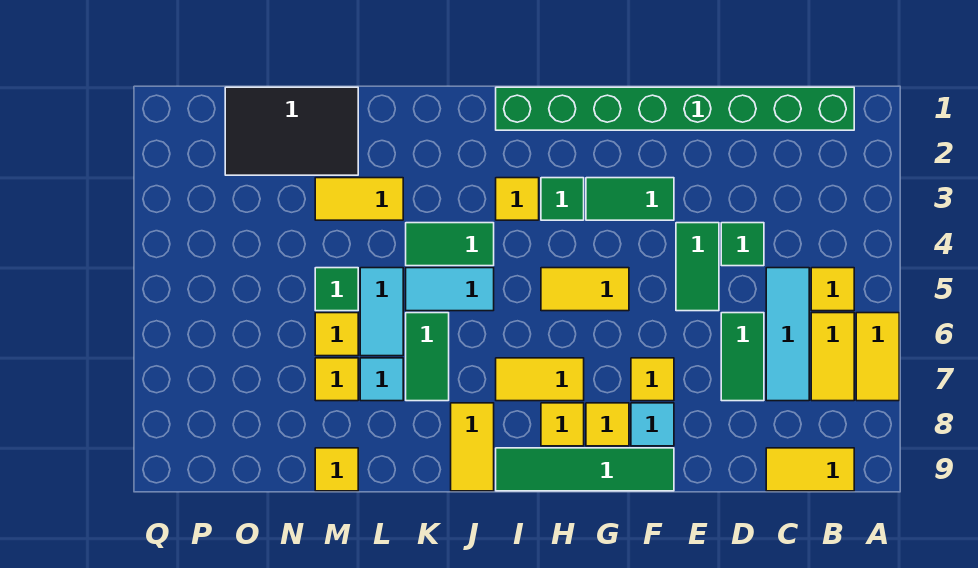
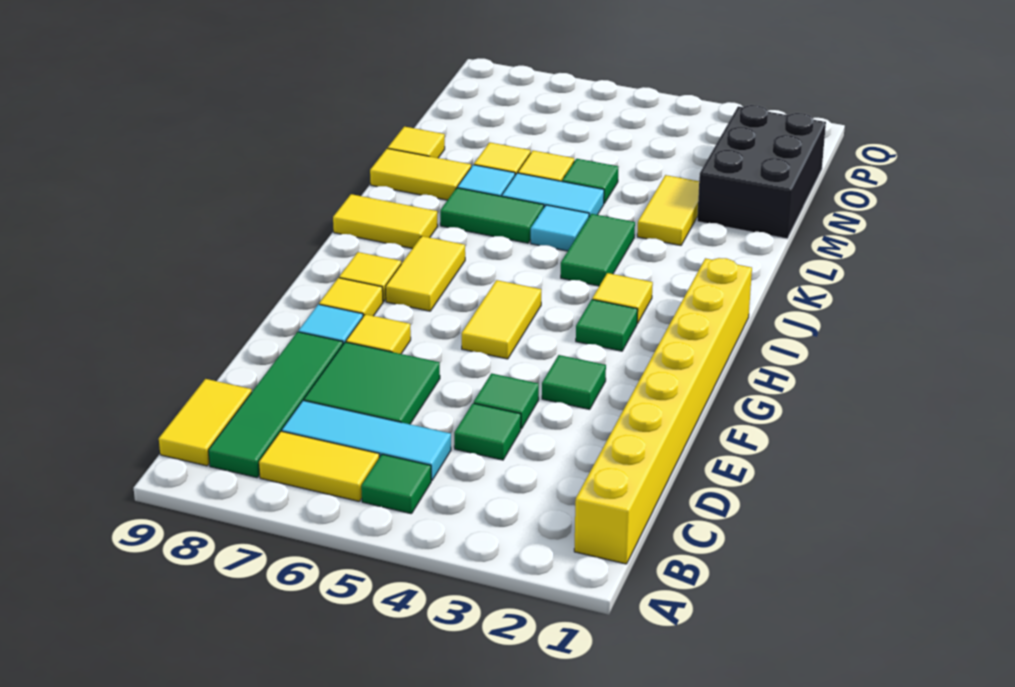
yellow tile A6:A7 level 1 -> yellow tile L8:L9 level 1
green brick B1:I1 level 1 -> yellow brick B1:I1 level 1
yellow tile B5 level 1 -> green tile B5 level 1
green tile D6:D7 level 1 -> green tile D6:E7 level 1
green tile E4:E5 level 1 -> green tile E4 level 1
green tile F3:G3 level 1 -> green tile F3 level 1
green tile F9:I9 level 1 -> green tile B8:E8 level 1
cyan tile J5:K5 level 1 -> cyan tile K5 level 1
black tile M1:O2 level 1 -> black brick M1:O2 level 1

